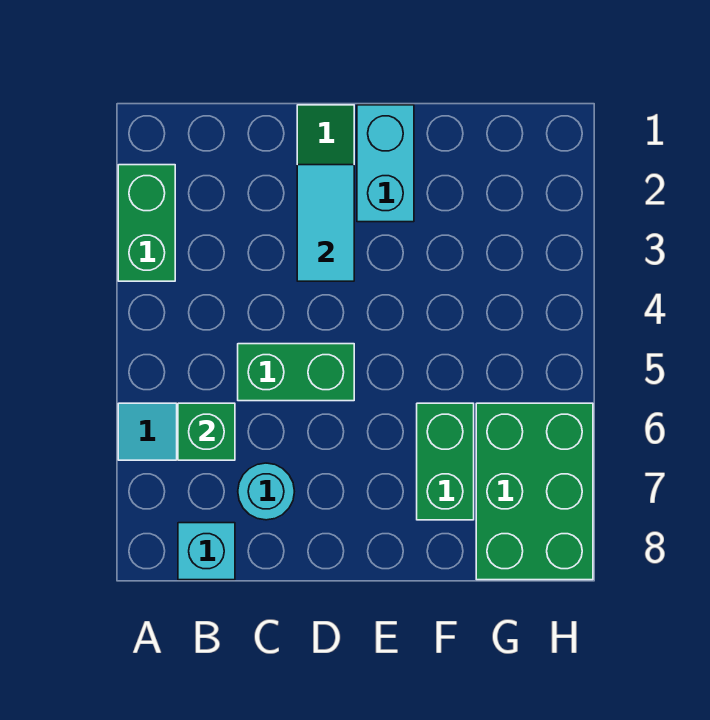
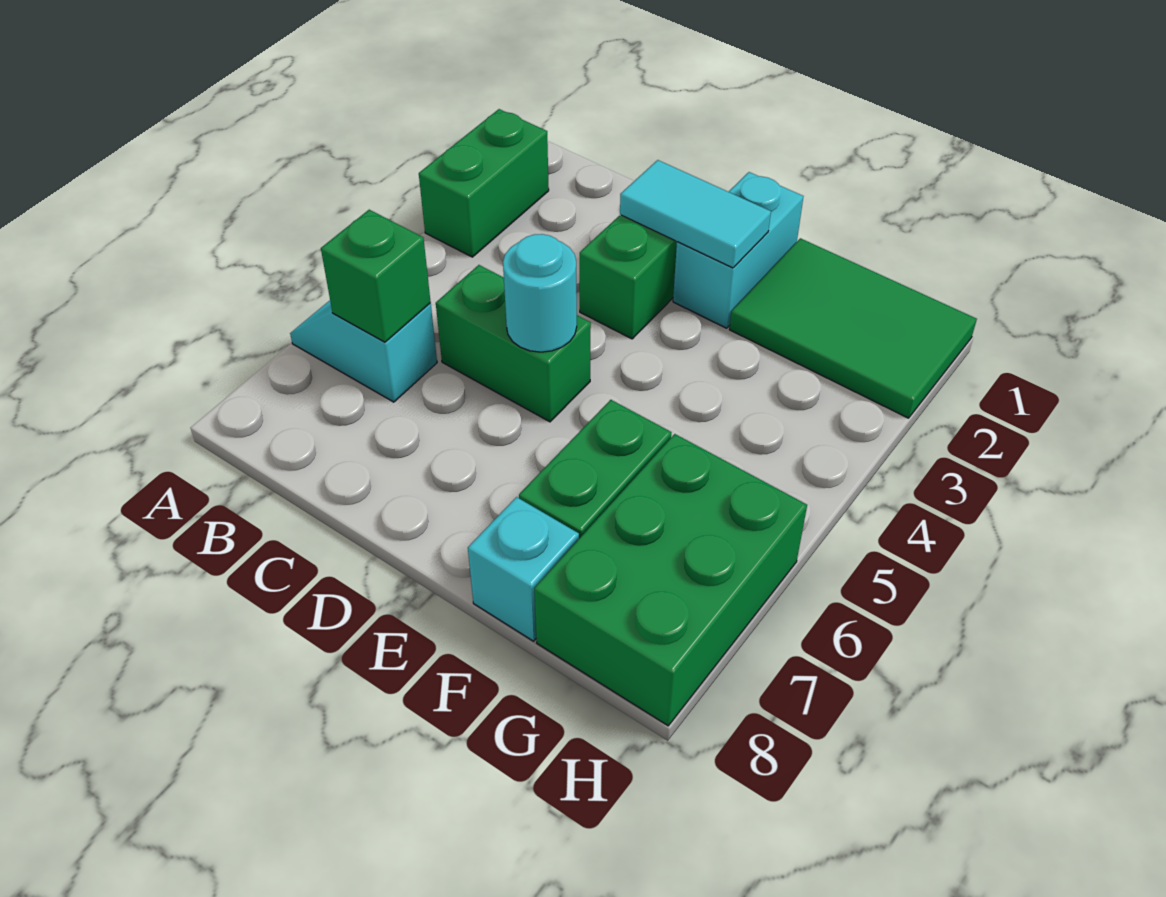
cyan brick B8 level 1 -> cyan brick F8 level 1
cyan round brick C7 level 1 -> cyan round brick D5 level 2
cyan tile D2:D3 level 2 -> cyan tile D2:E2 level 2
none -> green tile F1:H2 level 1

